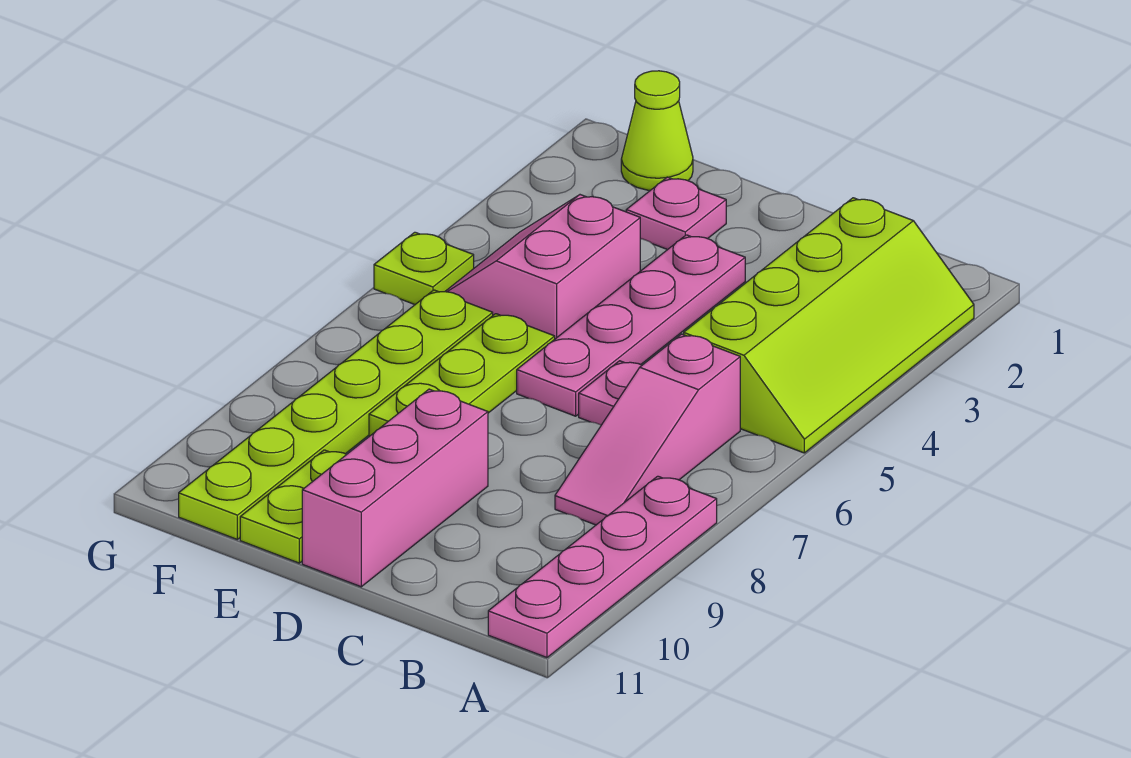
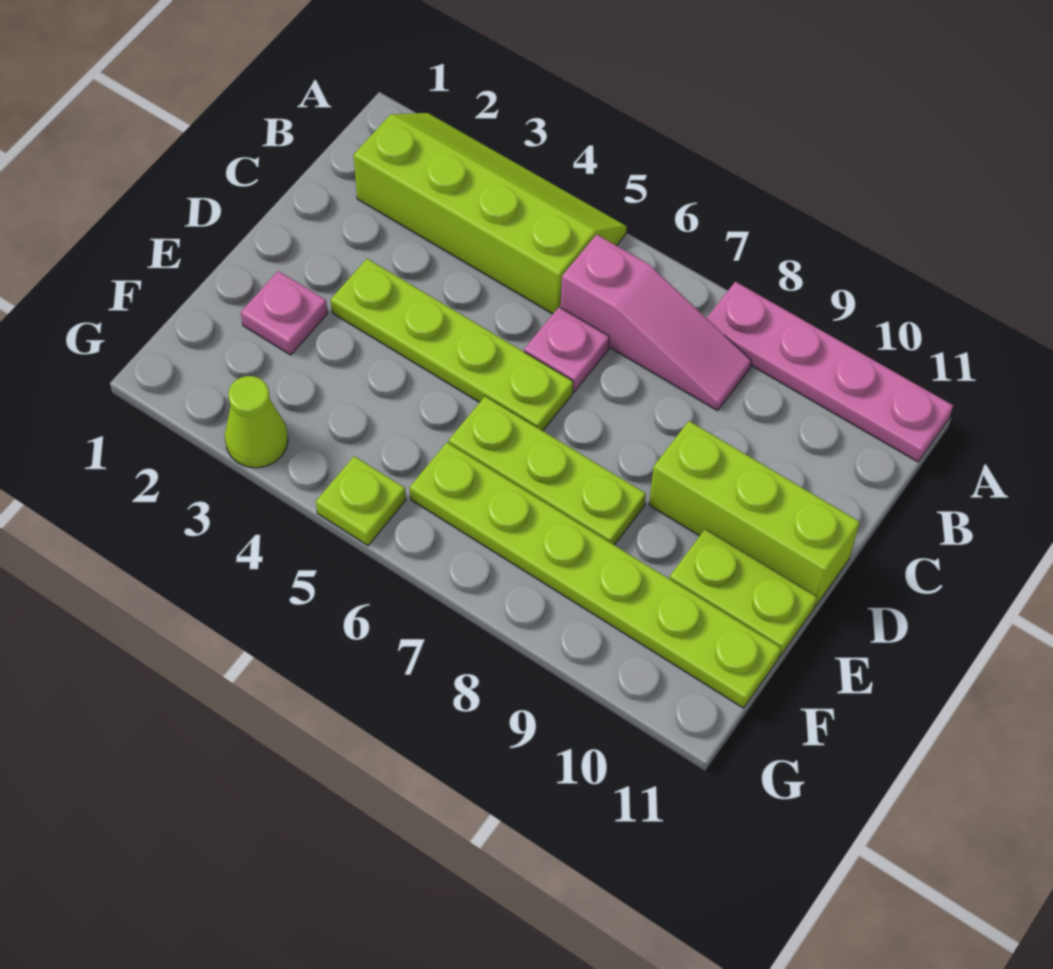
pink plate D3:D6 level 1 -> lime plate D3:D6 level 1
pink brick D9:D11 level 1 -> lime brick D9:D11 level 1
pink slope E4:F5 level 1 top E -> none
lime cone F1 level 1 -> lime cone G3 level 1

